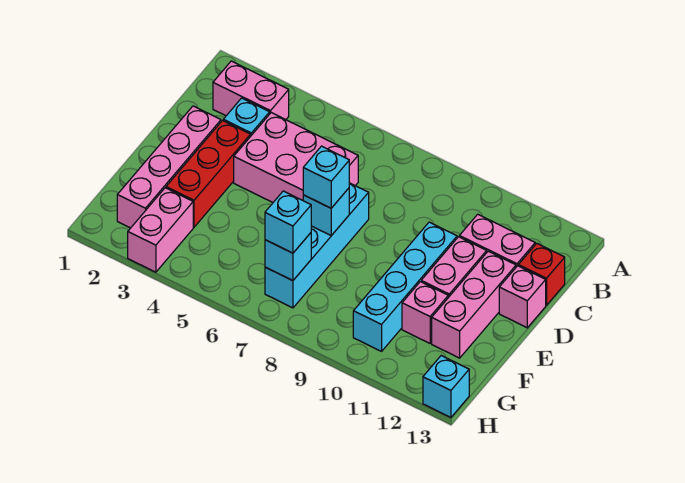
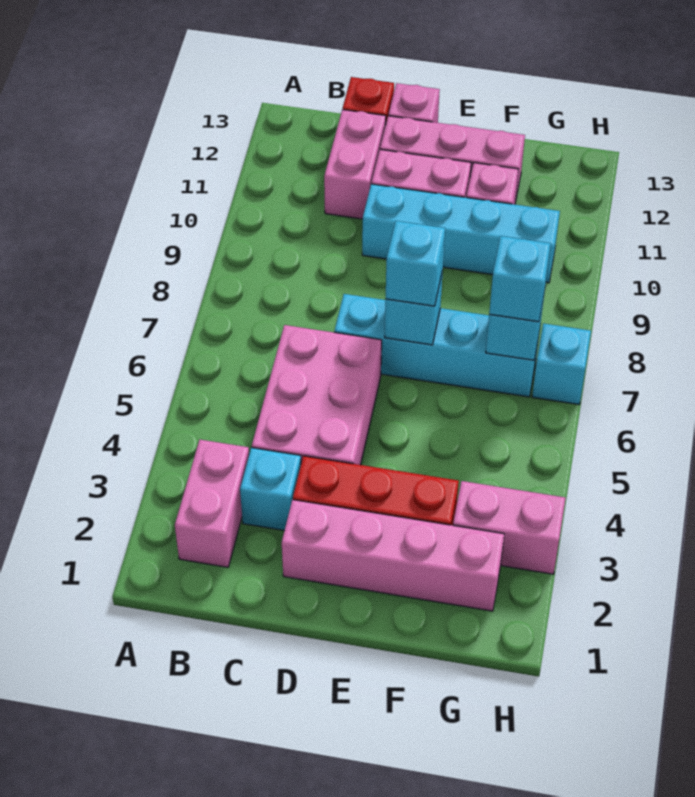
cyan brick H13 level 1 -> cyan brick H7 level 1

